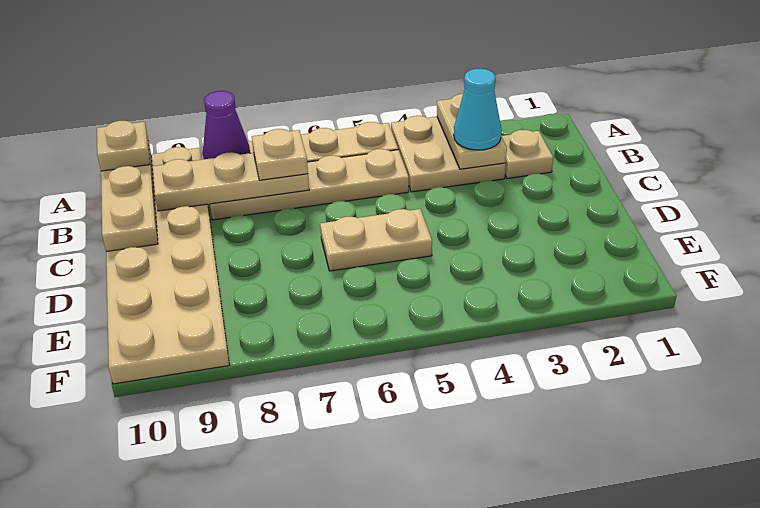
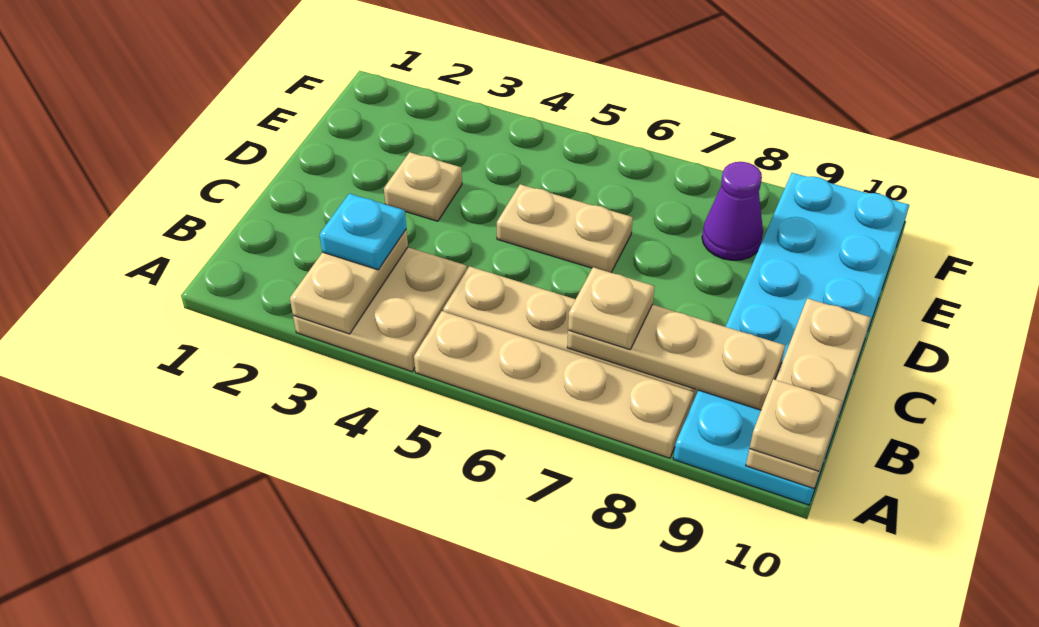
purple cone A8 level 2 -> purple cone E8 level 1
tan plate A9:F10 level 1 -> cyan plate A9:F10 level 1
tan plate B2 level 1 -> tan plate D3 level 1
cyan cone B3 level 3 -> cyan plate B3 level 3

